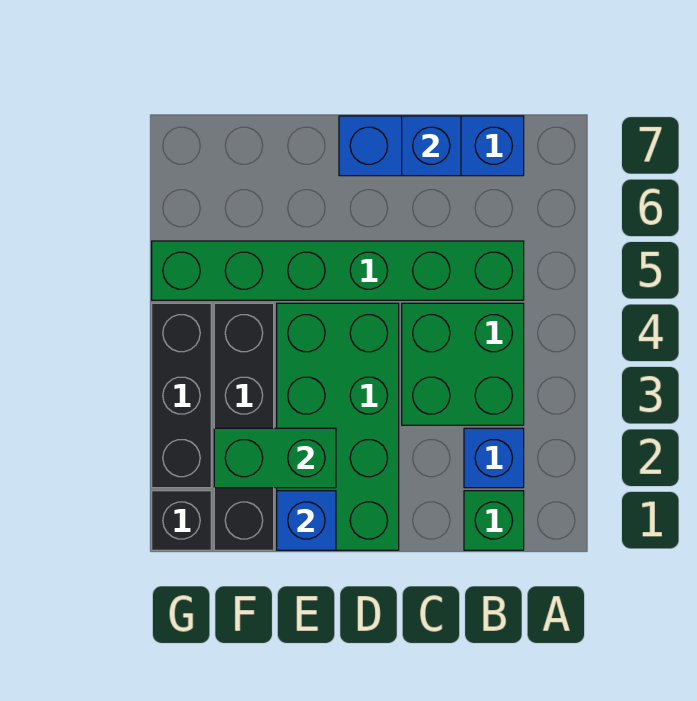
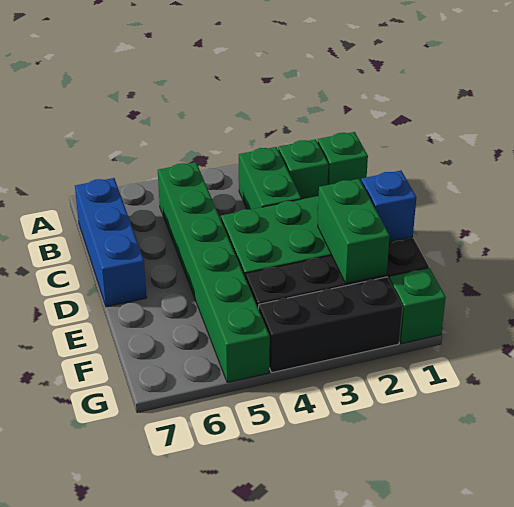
blue brick B2 level 1 -> green brick B2 level 1
green brick B3:C4 level 1 -> green brick B3:C3 level 1
blue brick C7 level 2 -> none
black brick G1 level 1 -> green brick G1 level 1

